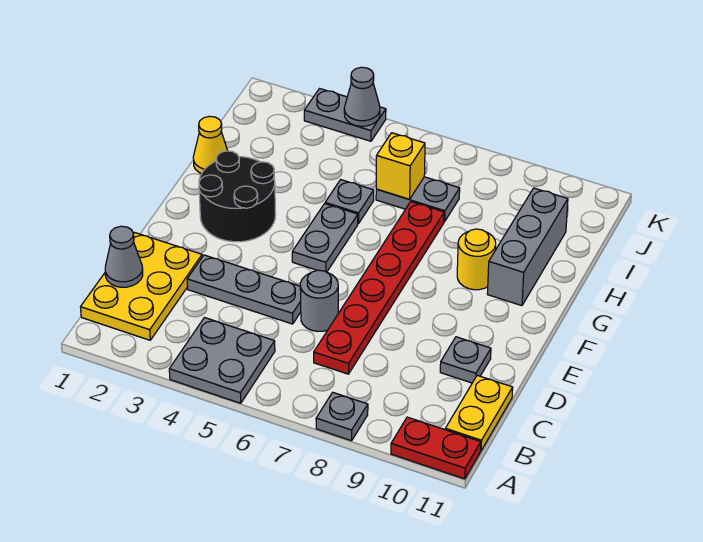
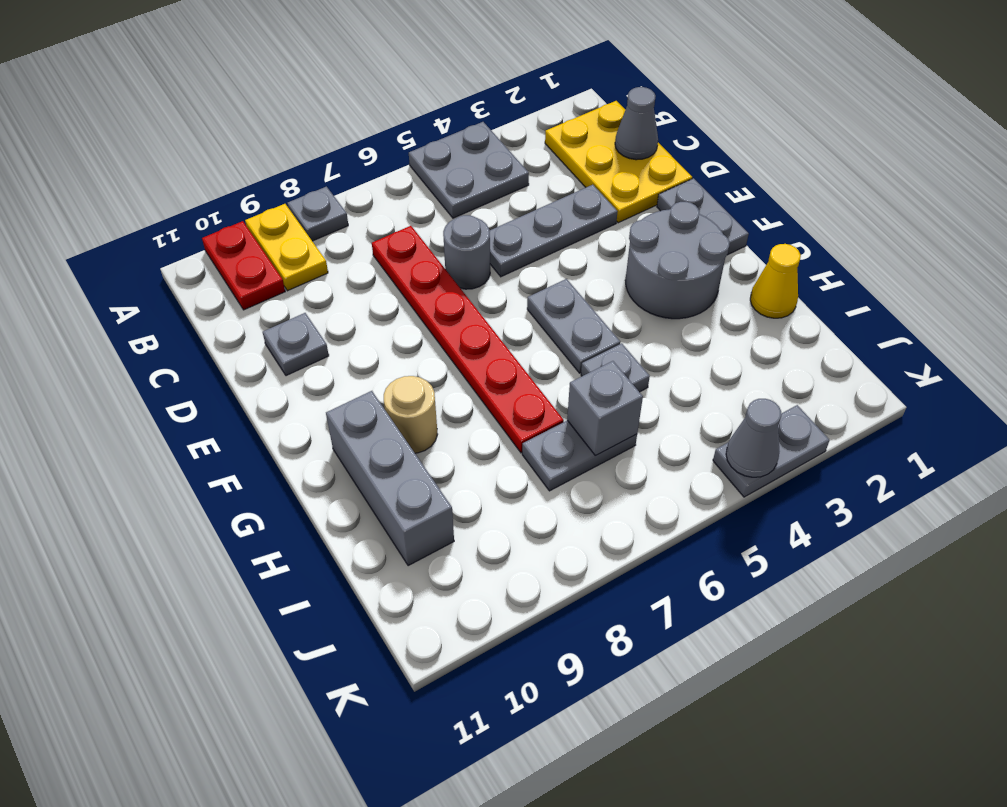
red plate A10:A11 level 1 -> red plate A10:B10 level 1
yellow plate B11:C11 level 1 -> yellow plate A9:B9 level 1
none -> grey plate E1:F1 level 1
black round brick F2:G3 level 1 -> grey round brick F2:G3 level 1
yellow round brick G9 level 1 -> tan round brick G9 level 1
yellow brick I6 level 2 -> grey brick I6 level 2

